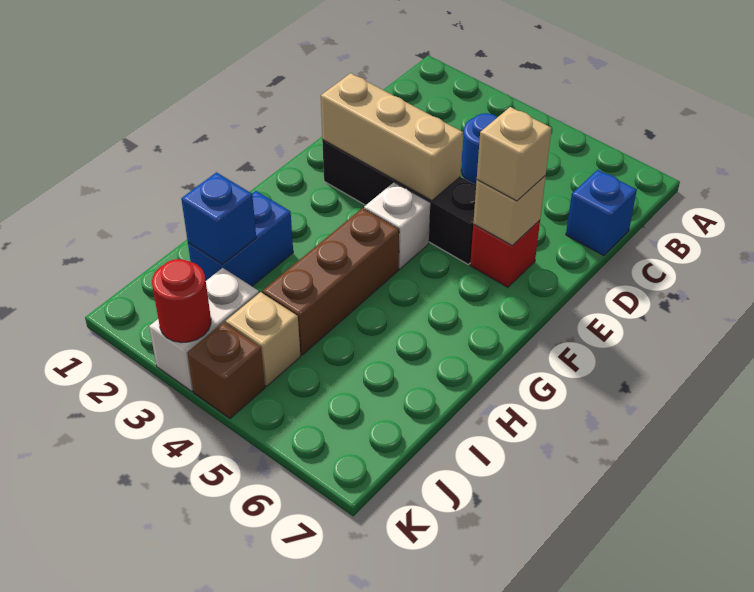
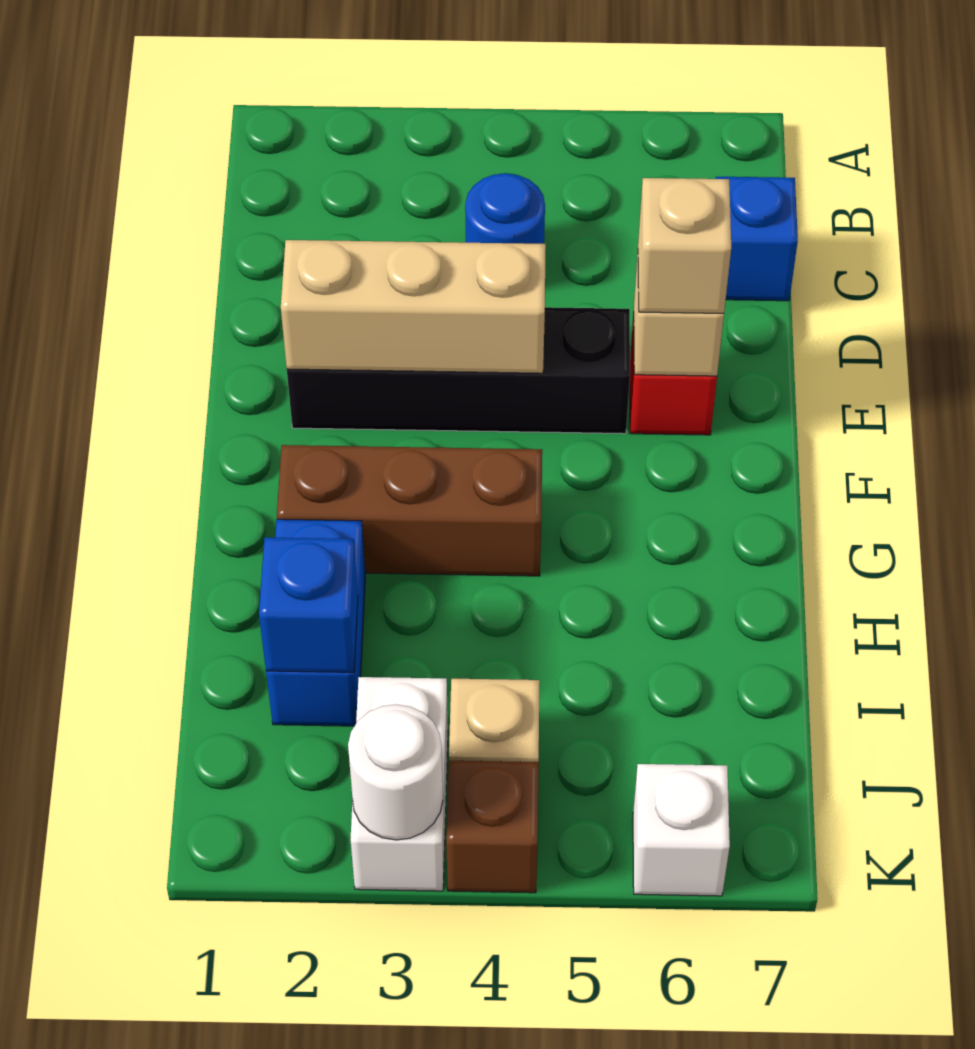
white brick F4 level 1 -> white brick K6 level 1
brown brick G4:I4 level 1 -> brown brick G2:G4 level 1
red round brick K3 level 2 -> white round brick K3 level 2

